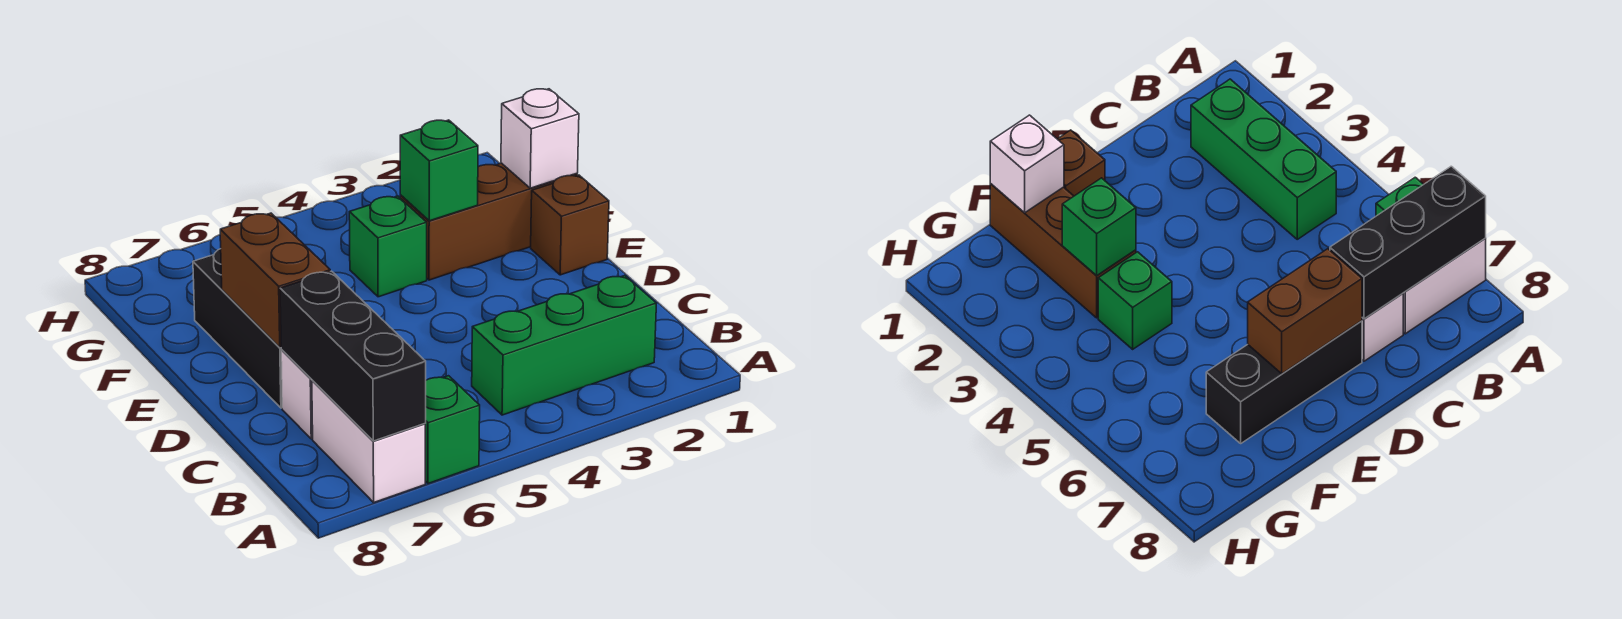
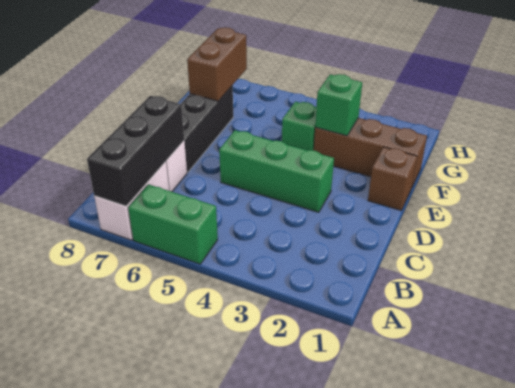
green brick A6 level 1 -> green brick A5:A6 level 1
green brick B2:B4 level 1 -> green brick D3:D5 level 1
brown brick D7:E7 level 2 -> brown brick F7:G7 level 2
white brick F1 level 2 -> none

